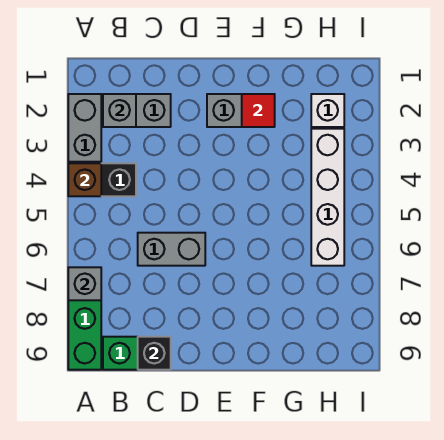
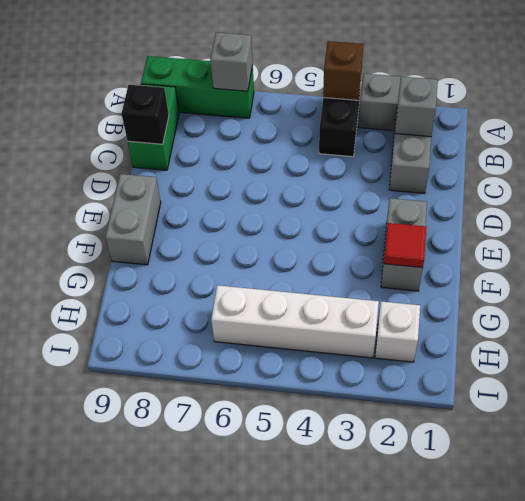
grey brick C6:D6 level 1 -> grey brick E9:F9 level 1

